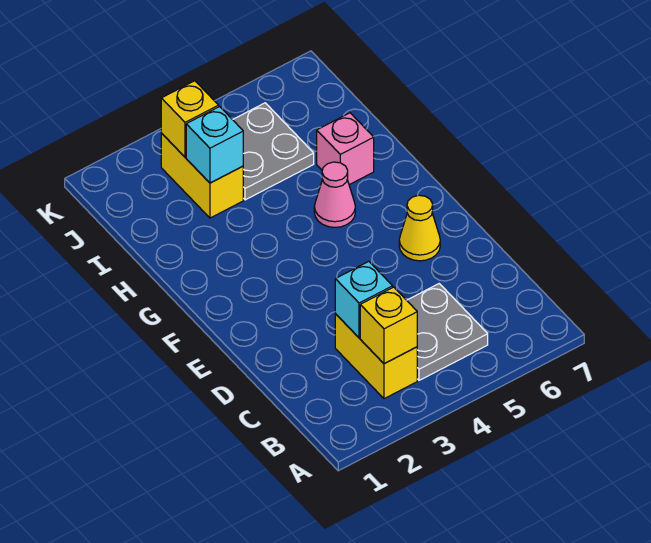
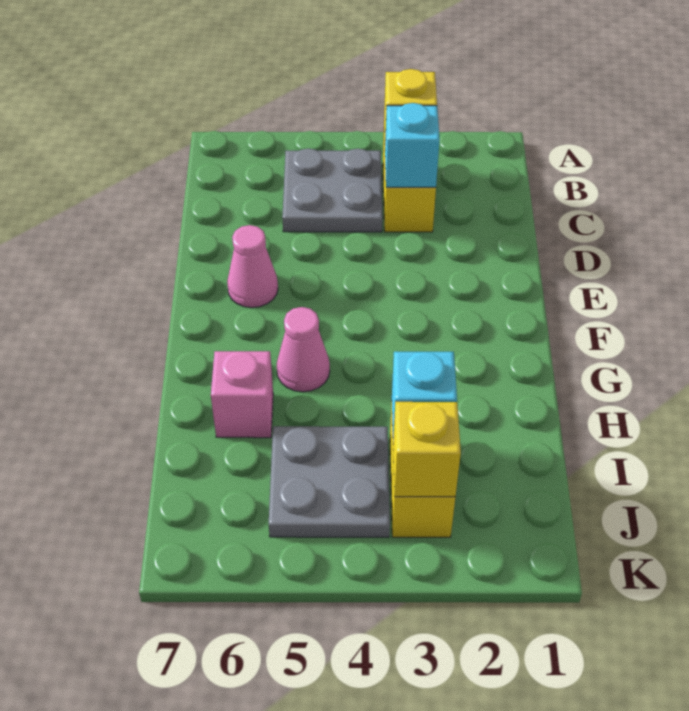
yellow cone E6 level 1 -> pink cone E6 level 1

